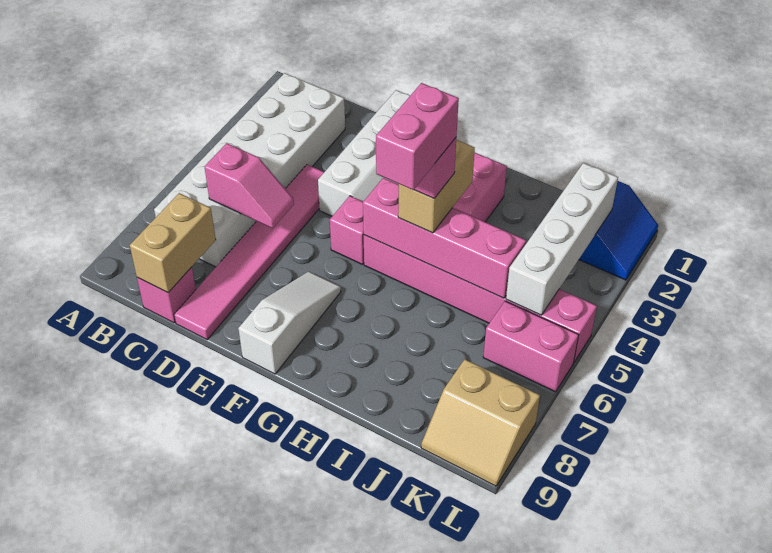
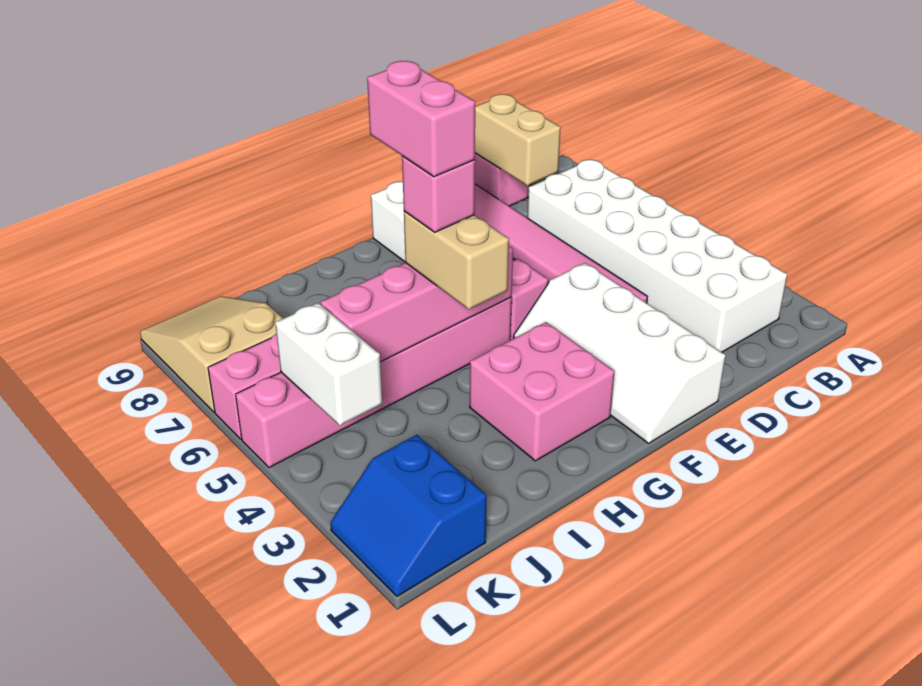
pink slope C6:D6 level 2 top C -> none
white brick K2:K5 level 2 -> white brick K4:K5 level 2
tan slope K8:L9 level 1 top 8 -> tan slope K7:L9 level 1 top 7

